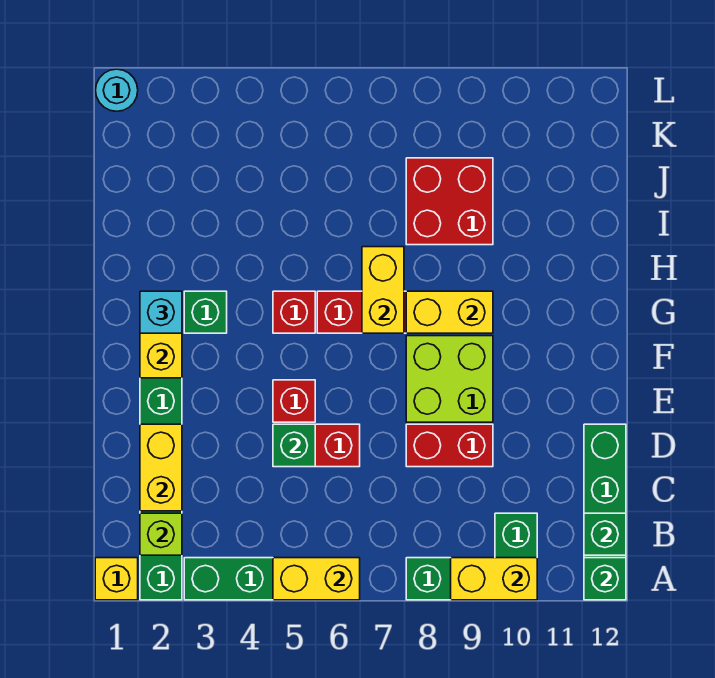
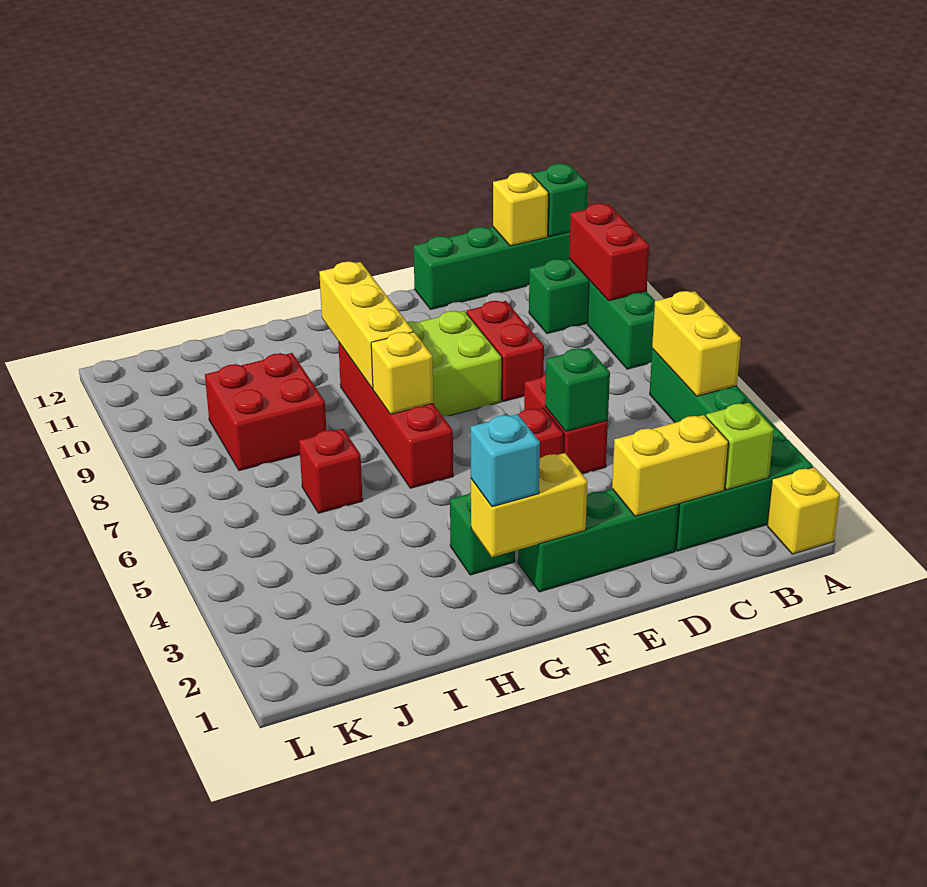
yellow brick A9:A10 level 2 -> red brick A9:A10 level 2
green brick B12 level 2 -> yellow brick B12 level 2
red brick G5 level 1 -> red brick I6 level 1
yellow brick G7:H7 level 2 -> yellow brick G7 level 2
yellow brick G8:G9 level 2 -> yellow brick G8:G10 level 2
cyan round brick L1 level 1 -> none

